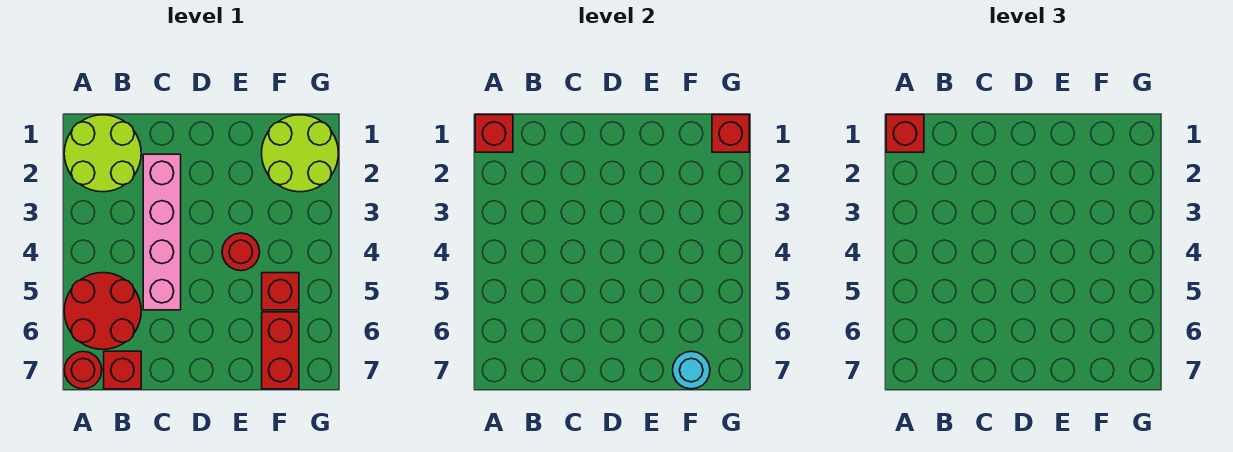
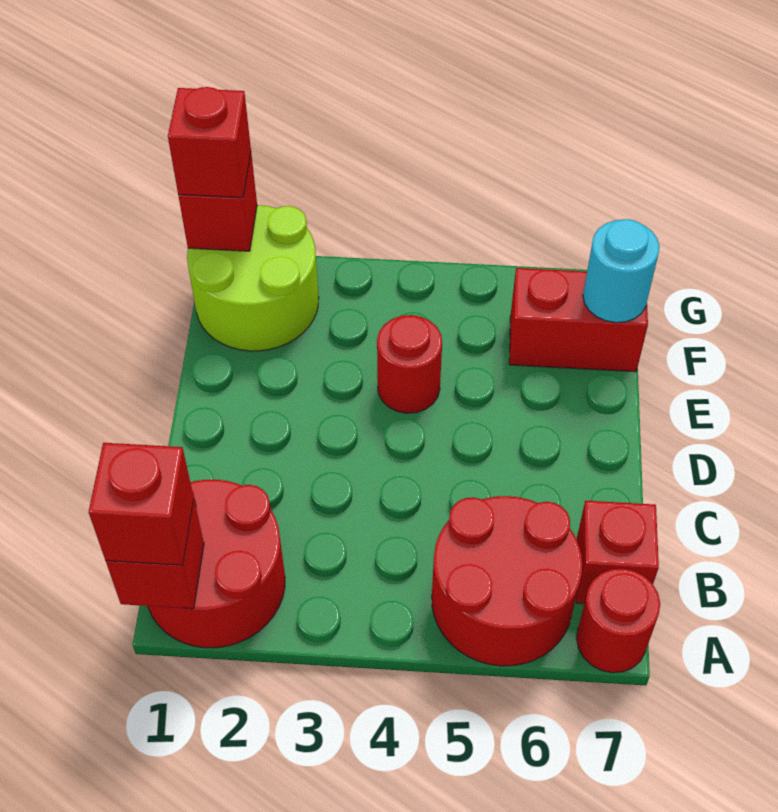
lime round brick A1:B2 level 1 -> red round brick A1:B2 level 1
pink brick C2:C5 level 1 -> none
red brick F5 level 1 -> red brick G1 level 3

